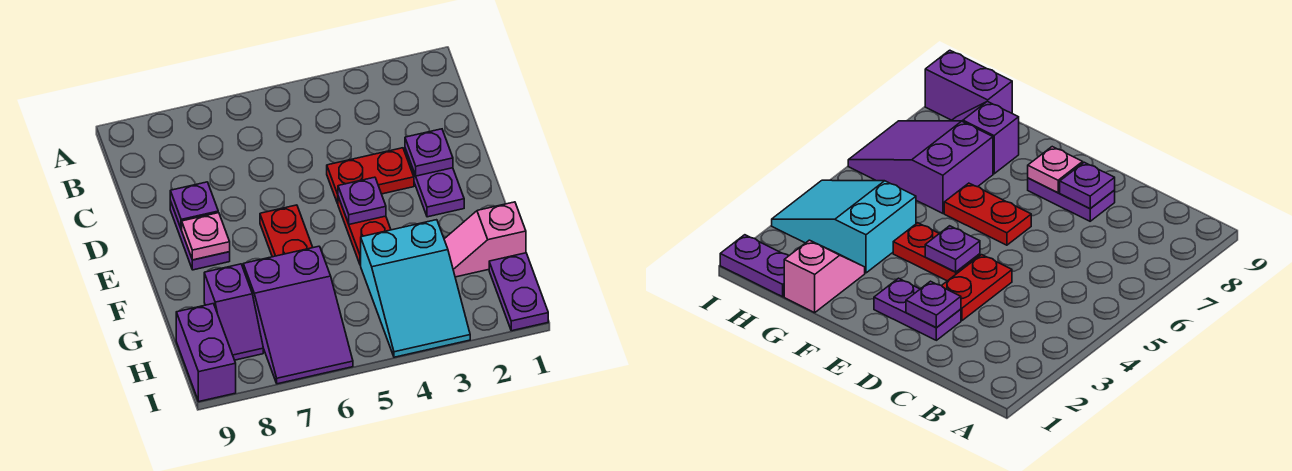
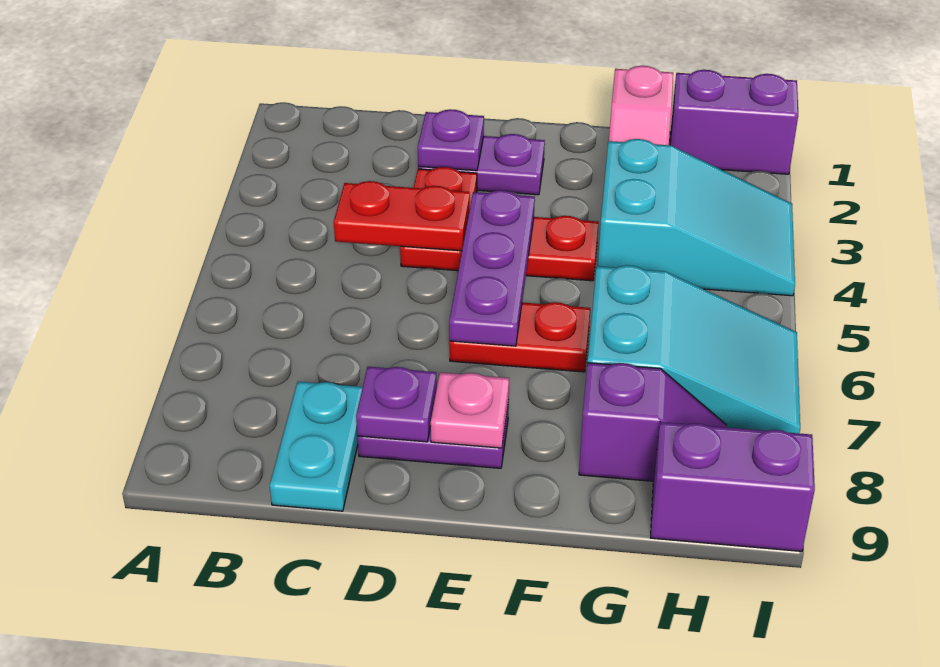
none -> red plate C4:D4 level 2
none -> cyan plate C8:C9 level 1
purple plate E4 level 2 -> purple plate E4:E6 level 2
purple slope G6:I7 level 1 top G -> cyan slope G6:I7 level 1 top G
purple plate H1:I1 level 1 -> purple brick H1:I1 level 1

